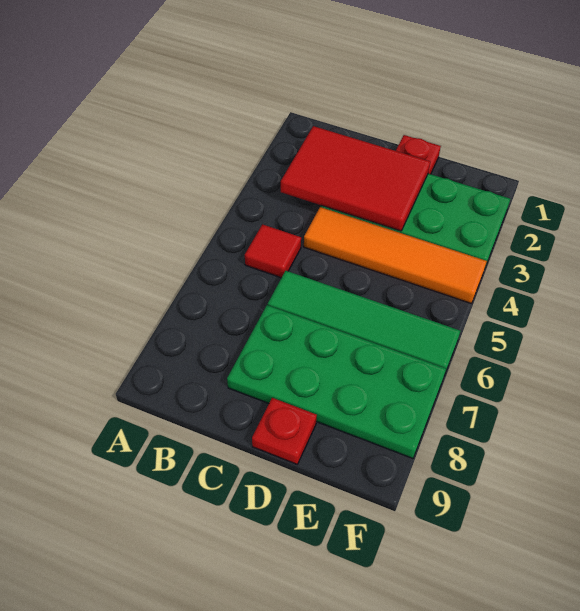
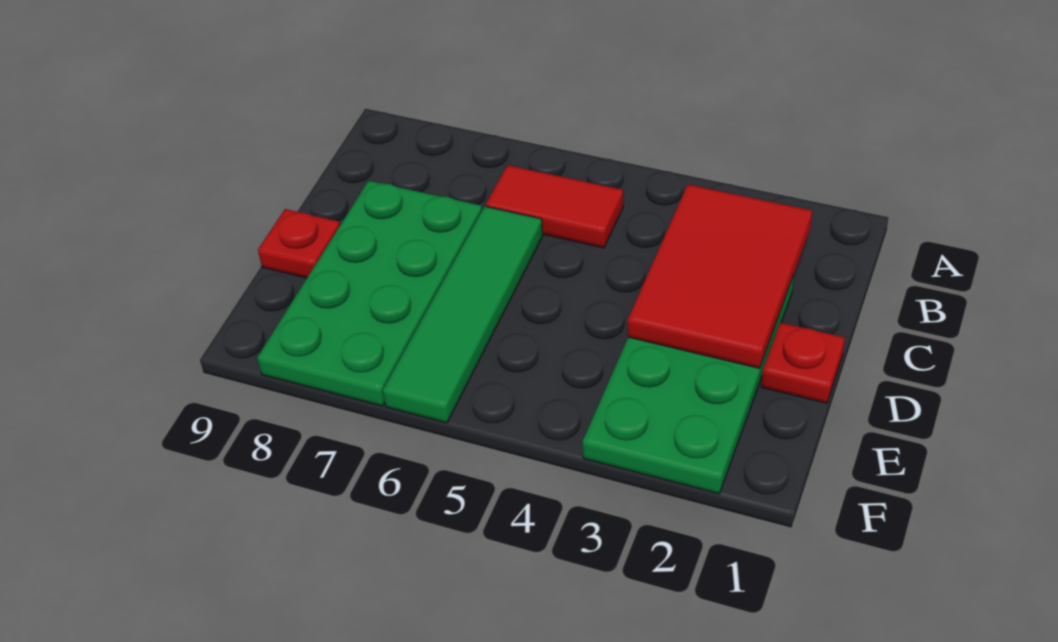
red tile B5 level 1 -> red tile B5:B6 level 1
orange tile C4:F4 level 1 -> none

